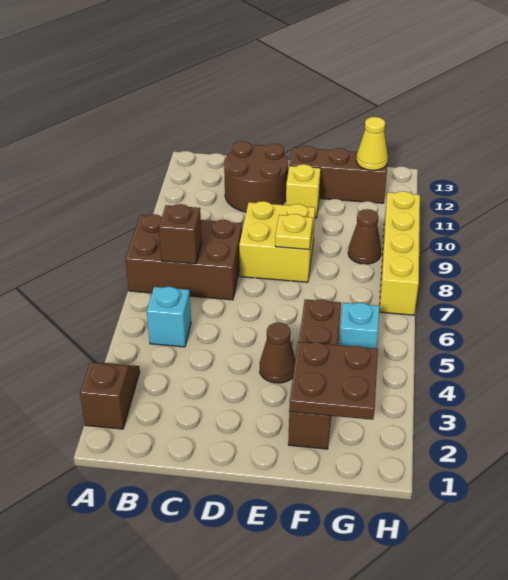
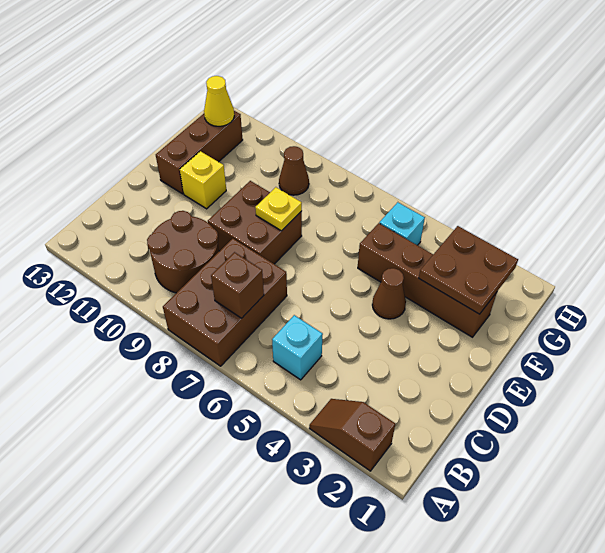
brown round brick C11:D12 level 1 -> brown round brick B9:C10 level 1
yellow brick D8:E9 level 1 -> brown brick D8:E9 level 1
yellow brick H7:H10 level 1 -> none

